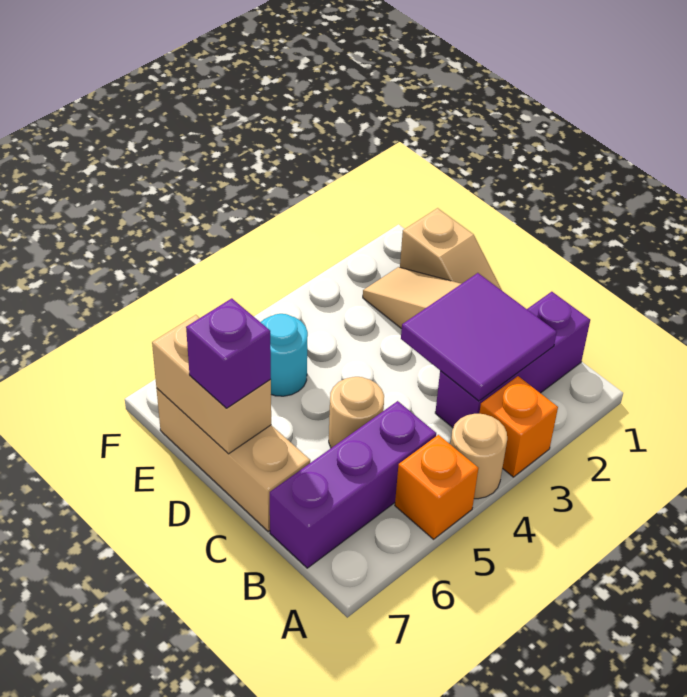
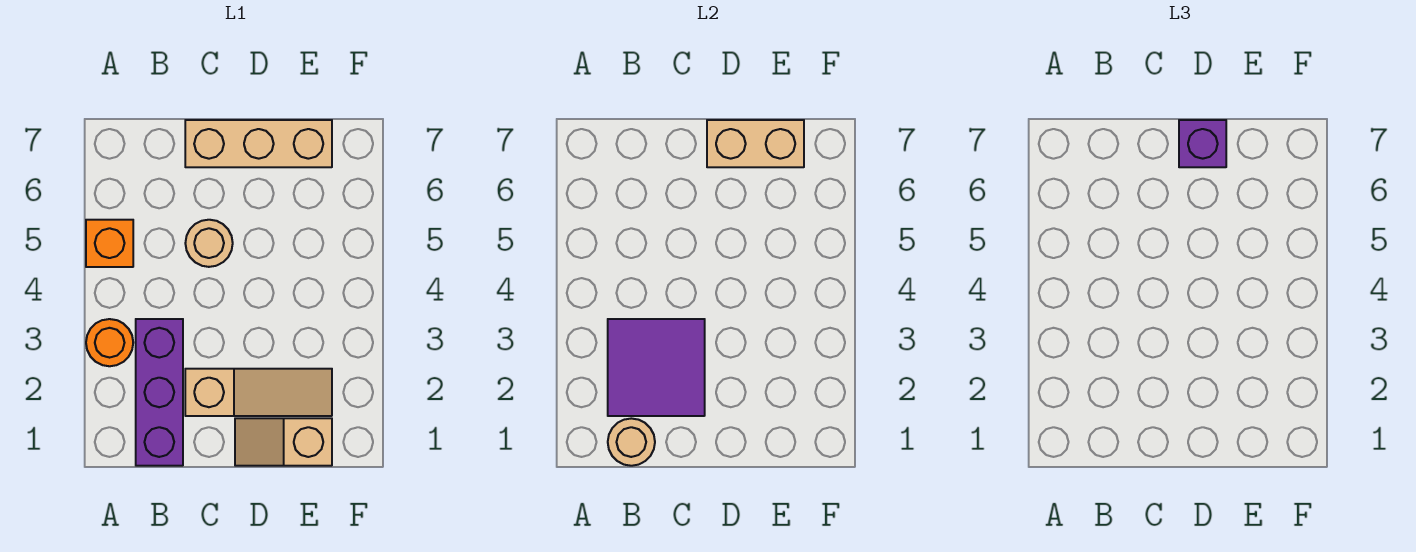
orange brick A3 level 1 -> orange round brick A3 level 1
tan round brick A4 level 1 -> tan round brick B1 level 2
purple brick B5:B7 level 1 -> none
cyan round brick E5 level 1 -> none

